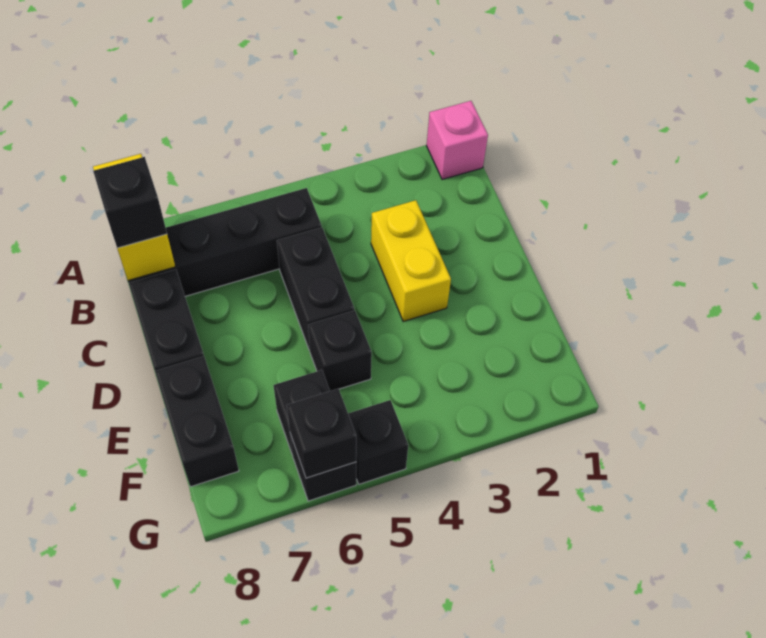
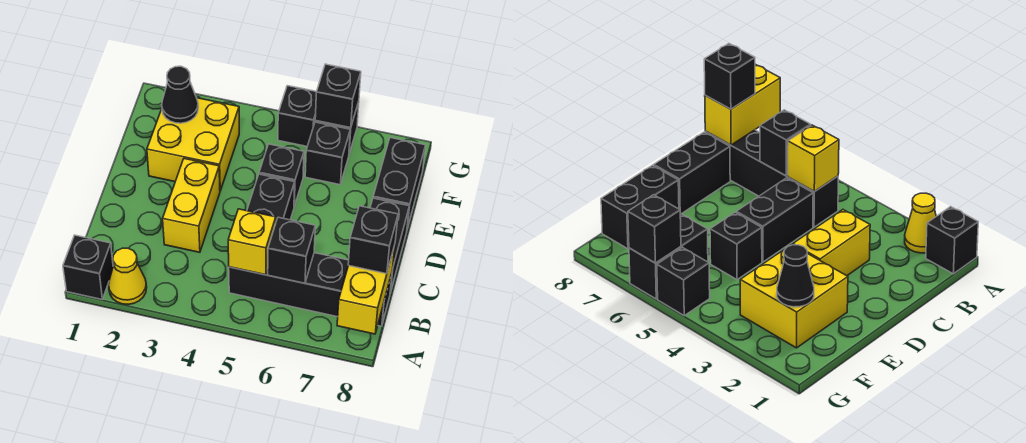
pink brick A1 level 1 -> black brick A1 level 1
none -> yellow cone A2 level 1
none -> yellow brick B5 level 2
none -> black brick B6 level 2
none -> yellow brick E2:F3 level 1
none -> black cone F2 level 2

